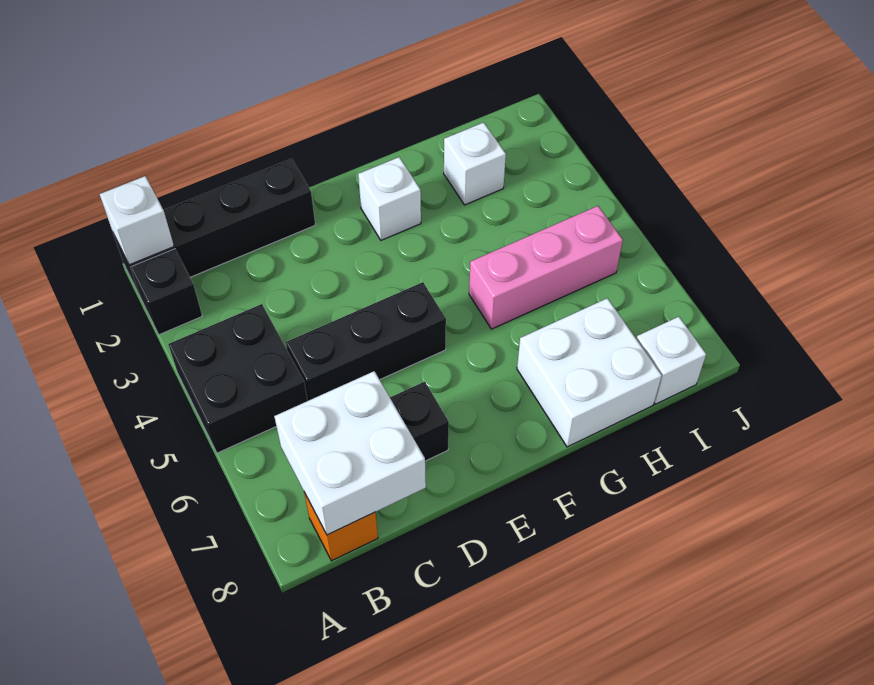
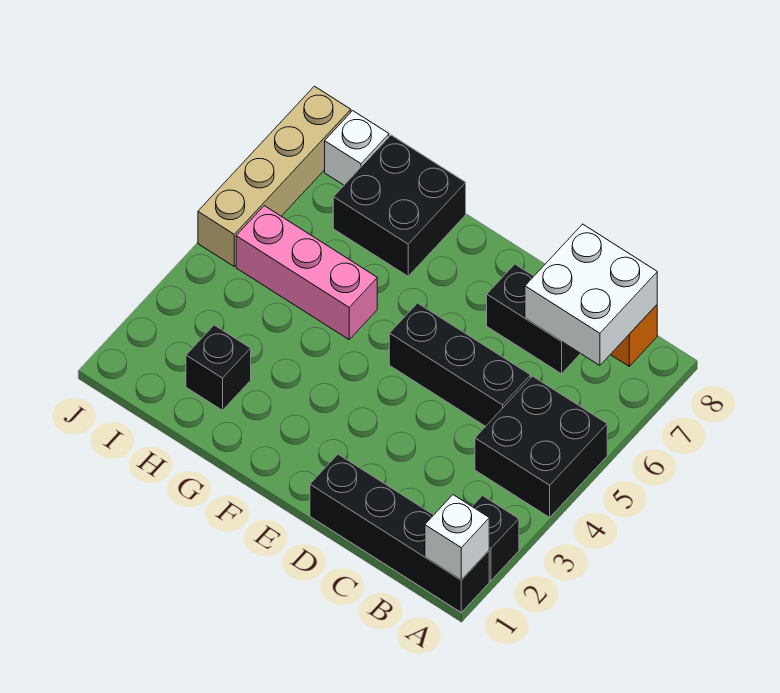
white brick F2 level 1 -> none
white brick G7:H8 level 1 -> black brick G7:H8 level 1
white brick H2 level 1 -> black brick H2 level 1
none -> tan brick J5:J8 level 1

